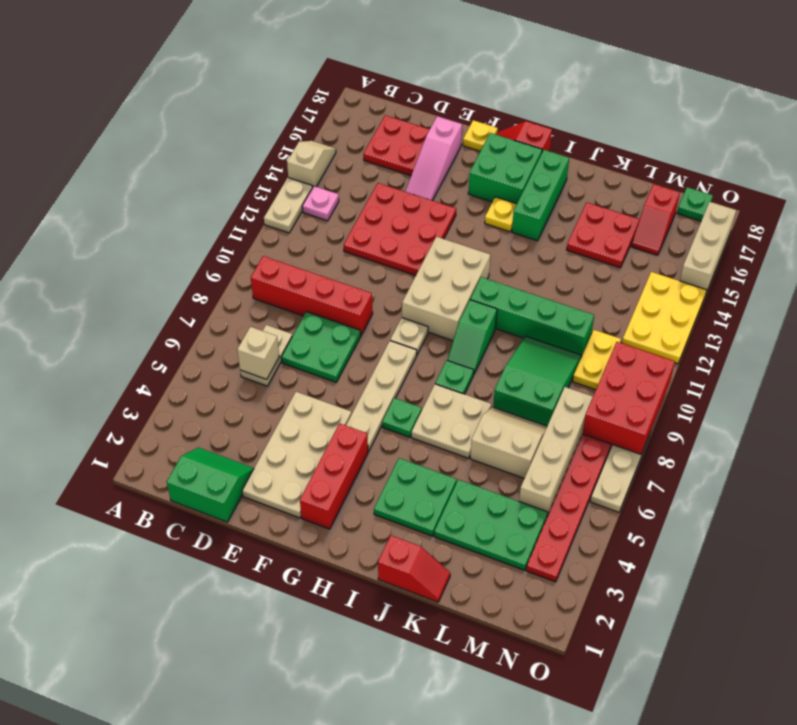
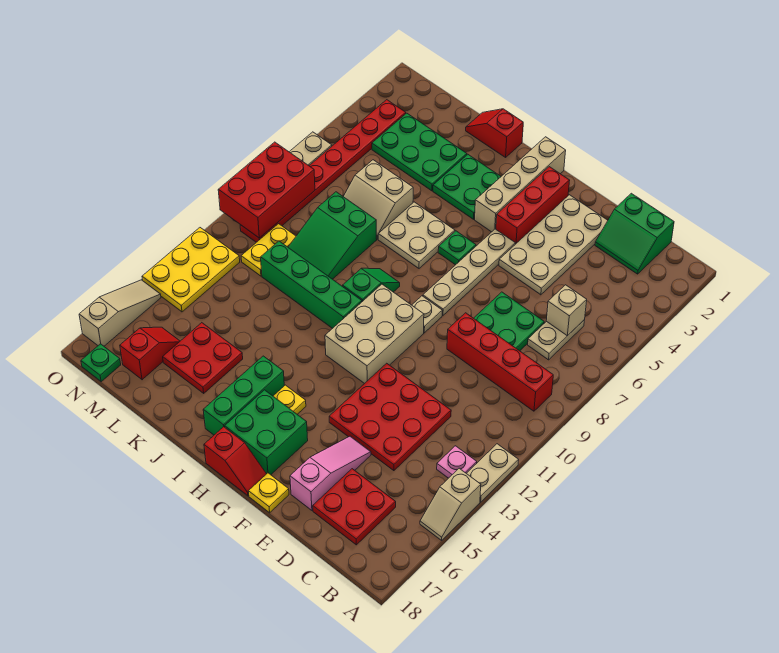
green plate I8 level 1 -> none
tan brick M5:M8 level 1 -> tan brick H1:H4 level 1
tan brick O15:O17 level 1 -> tan slope O15:O17 level 1 top 17

